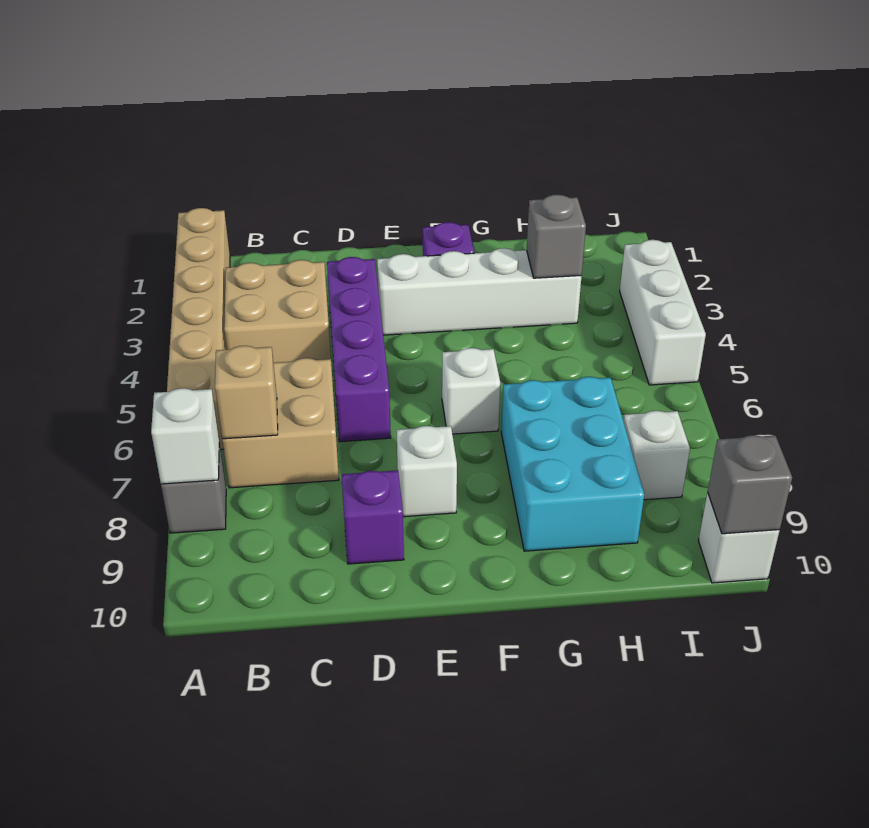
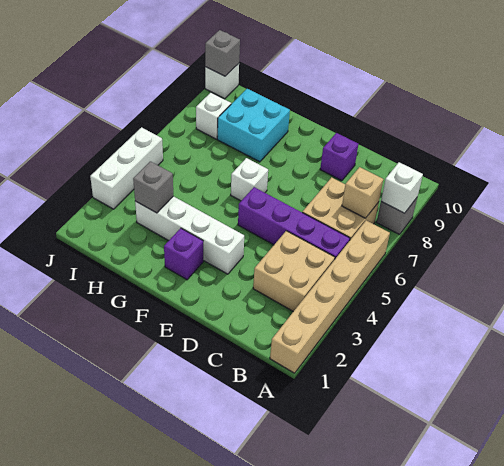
purple brick D3:D6 level 1 -> purple brick B5:E5 level 1
white brick E8 level 1 -> none
cyan brick G7:H9 level 1 -> cyan brick G8:H9 level 1

